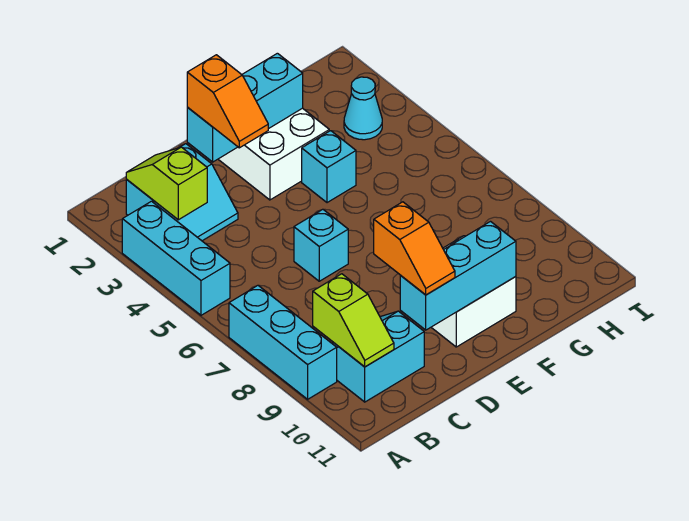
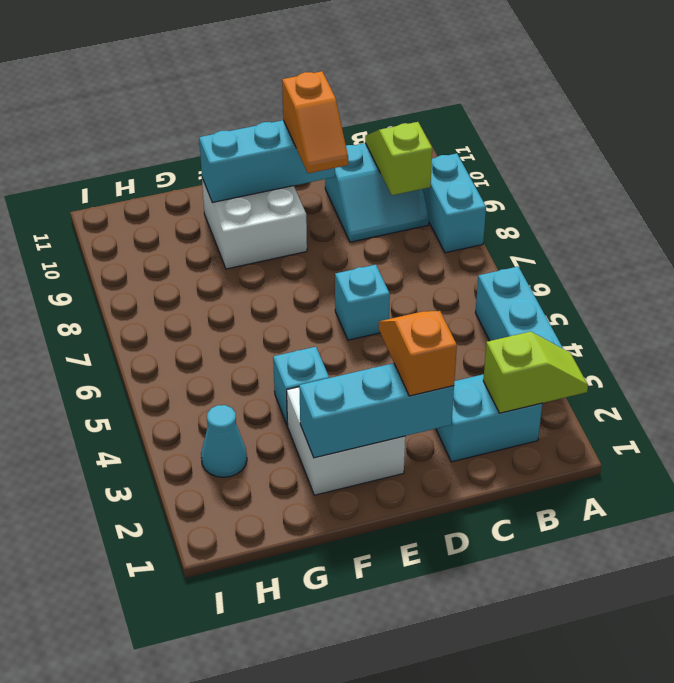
cyan brick A7:A9 level 1 -> cyan brick A8:A9 level 1
lime slope B2:B3 level 2 top 3 -> lime slope A2:B2 level 2 top B
orange slope D9:D10 level 3 top 9 -> orange slope D9:D10 level 3 top 10

